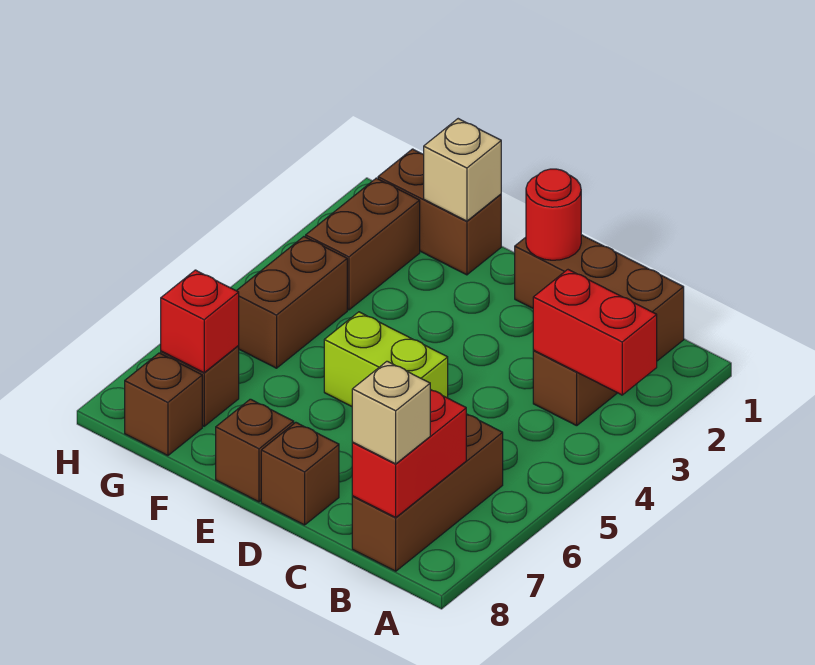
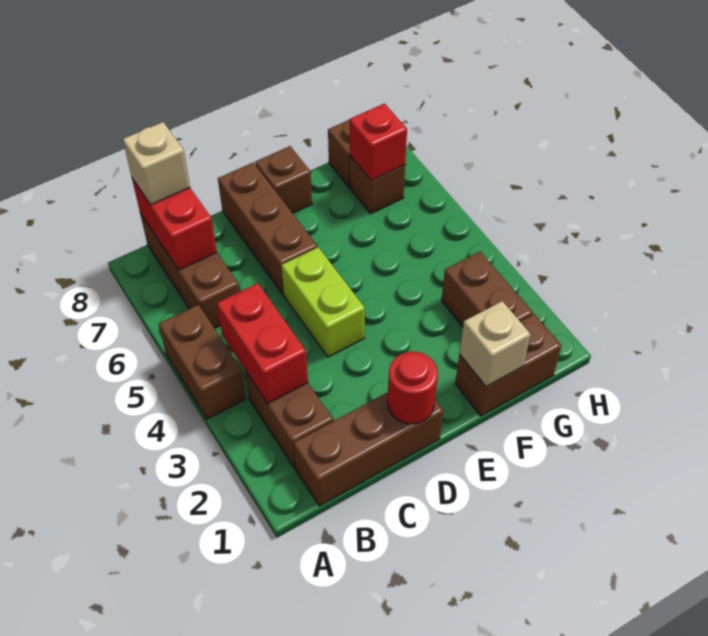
red brick A3:B3 level 2 -> red brick B3:B4 level 2
lime brick D5:E5 level 1 -> lime brick D4:D5 level 1
brown brick D8 level 1 -> brown brick D6:D8 level 1
brown brick G4:G5 level 1 -> brown brick A4:A5 level 1

